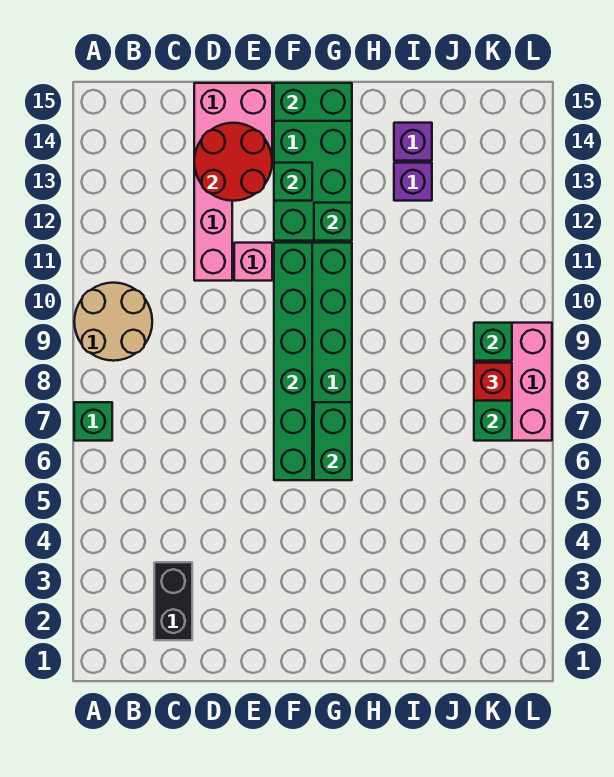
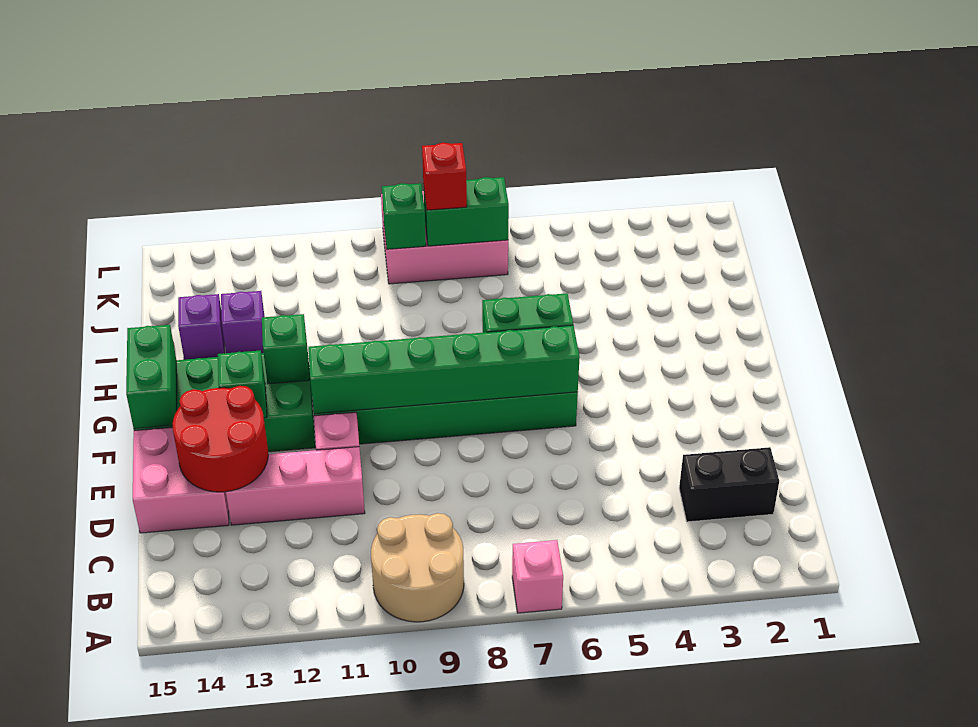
green brick A7 level 1 -> pink brick A7 level 1

